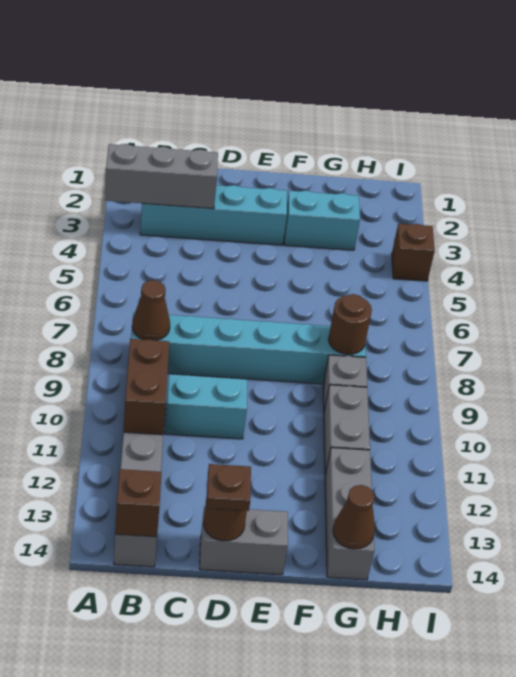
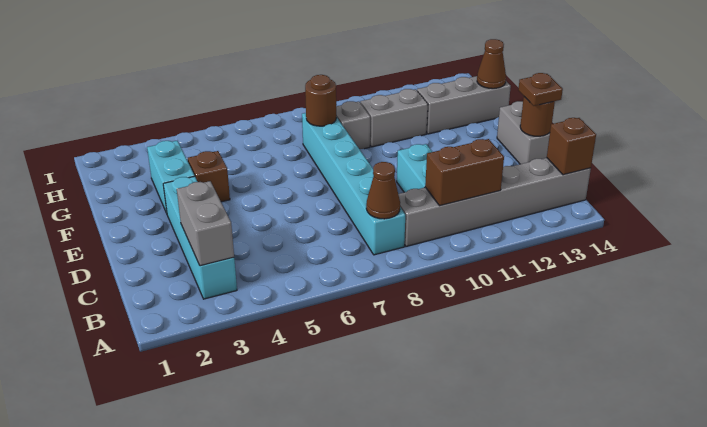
grey brick A3:C3 level 2 -> grey brick B3:C3 level 2
brown brick I4 level 1 -> brown brick F4 level 1

